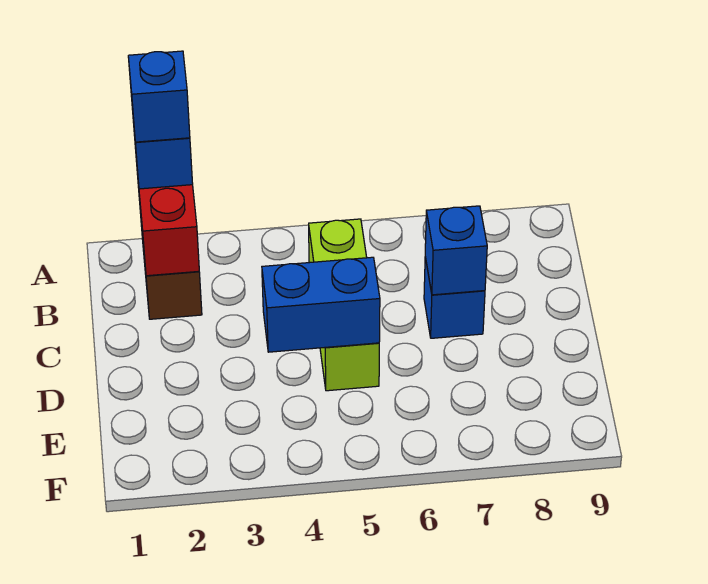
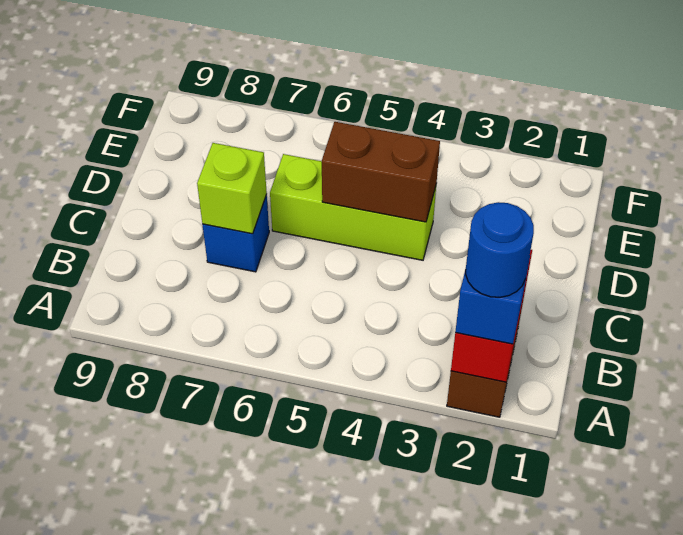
blue brick A2 level 4 -> blue round brick A2 level 4
lime brick B5:D5 level 1 -> lime brick D4:D6 level 1
blue brick C7 level 2 -> lime brick C7 level 2
blue brick D4:D5 level 2 -> brown brick D4:D5 level 2

